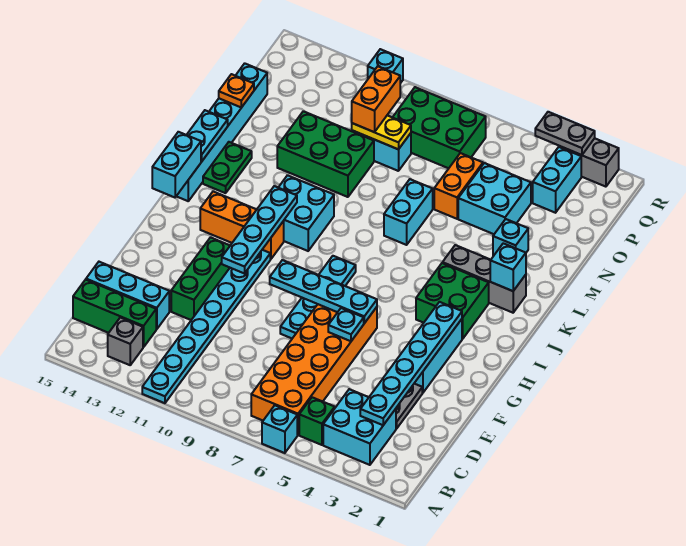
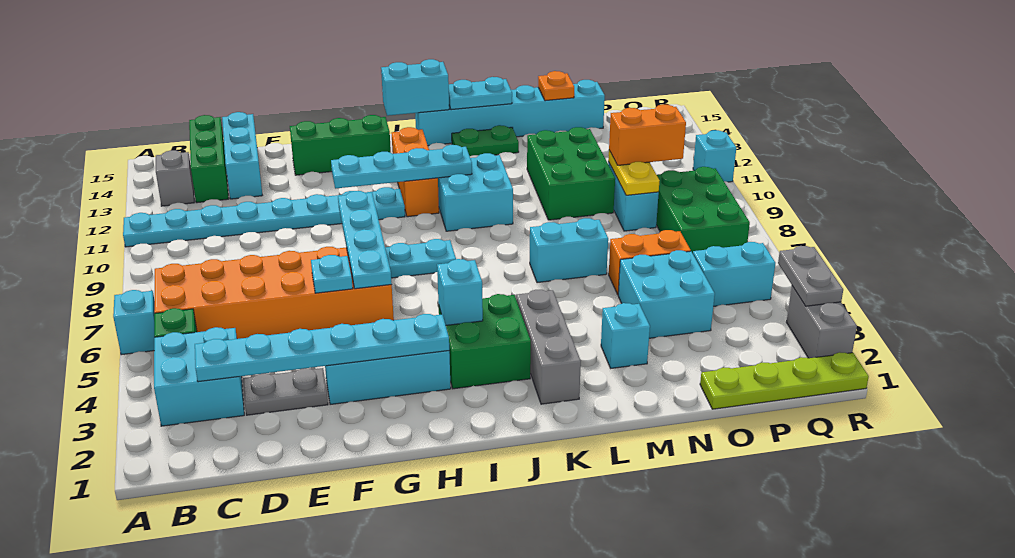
green brick E12:G12 level 1 -> green brick F14:H14 level 1
cyan brick K2 level 2 -> cyan brick I4 level 2
none -> lime plate O1:R1 level 1
cyan brick P3:Q3 level 1 -> cyan brick P5:Q5 level 1

